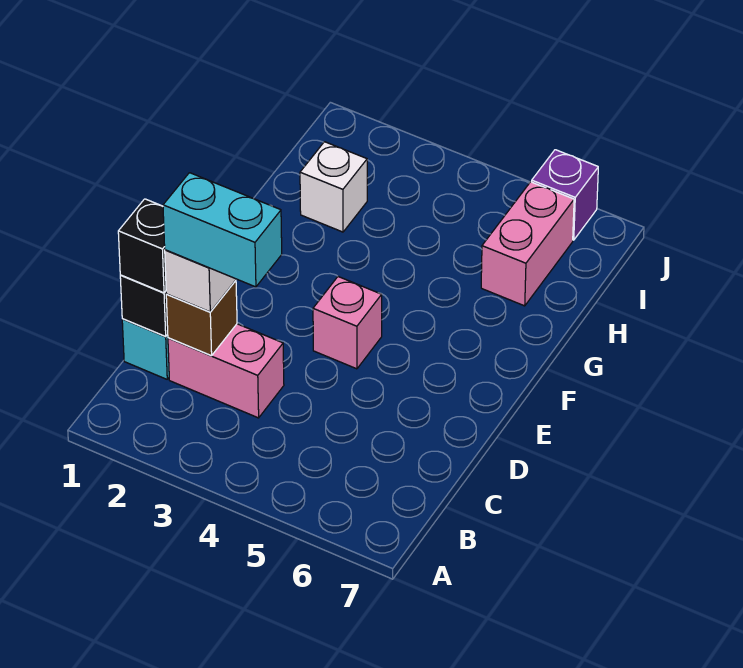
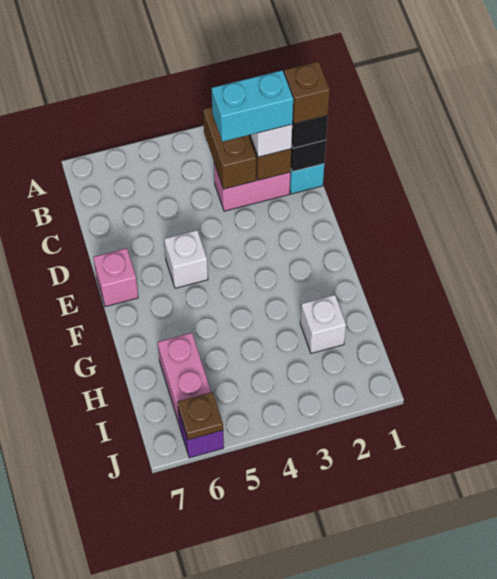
none -> brown brick B3:C3 level 2
none -> brown brick C1 level 4
pink brick E4 level 1 -> pink brick E7 level 1
none -> white brick E5 level 1
none -> brown plate J6 level 2

